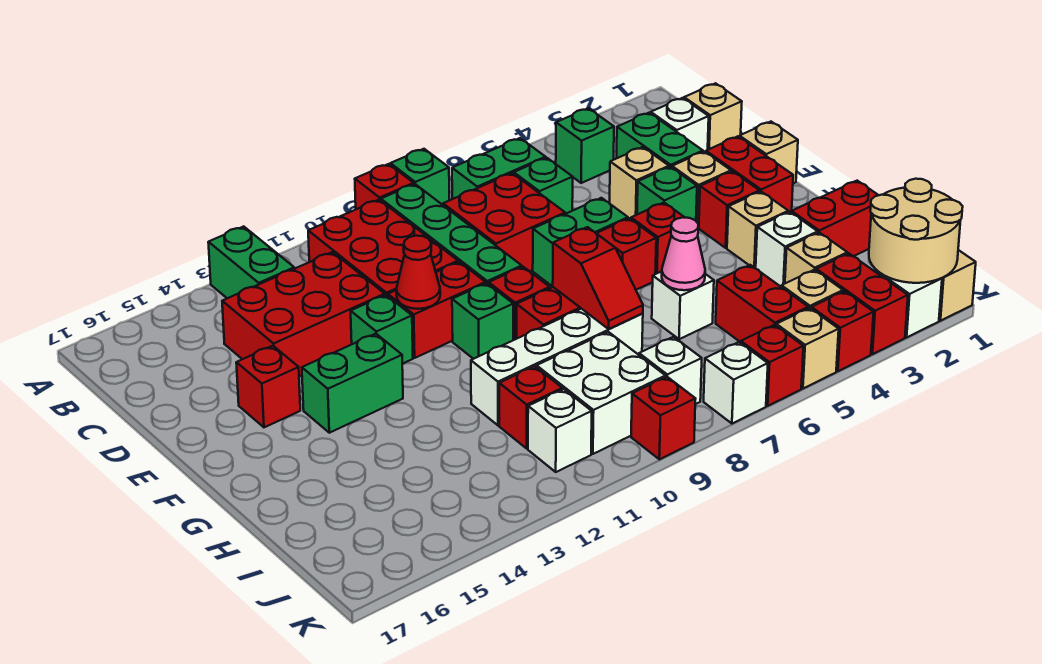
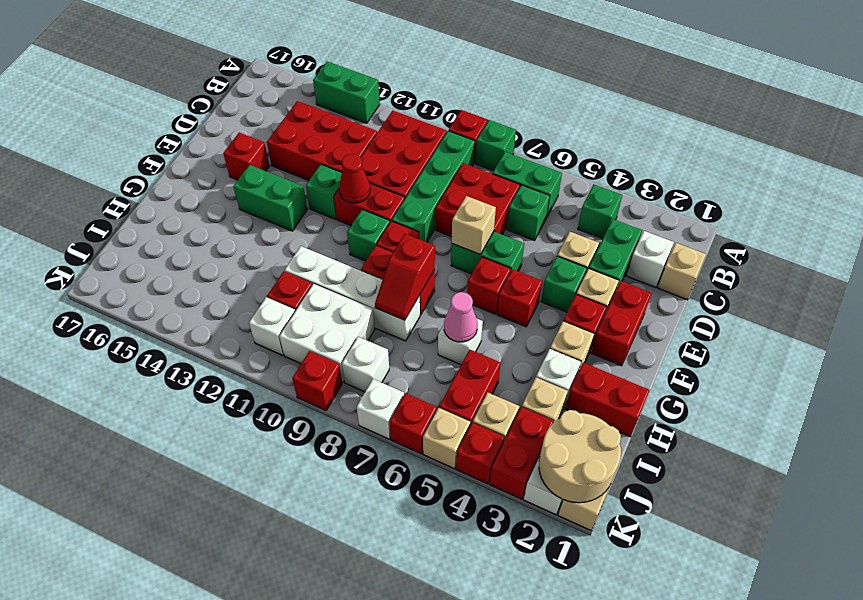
green brick A13:B13 level 1 -> green brick A13:A14 level 1
tan brick E1 level 1 -> tan brick E7 level 2

